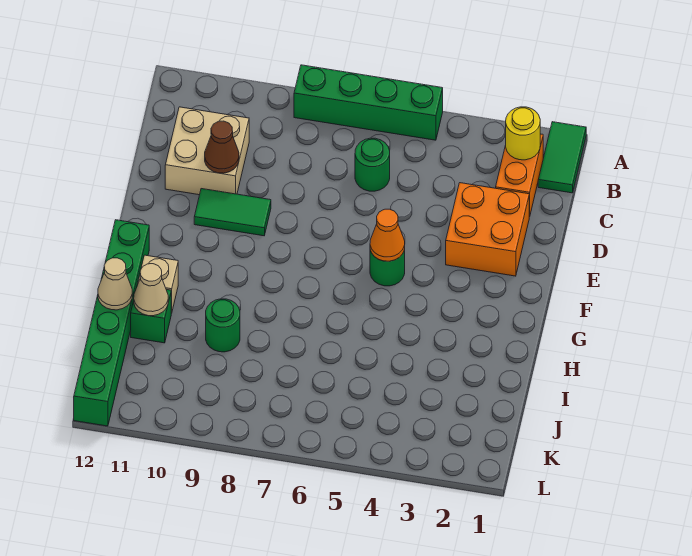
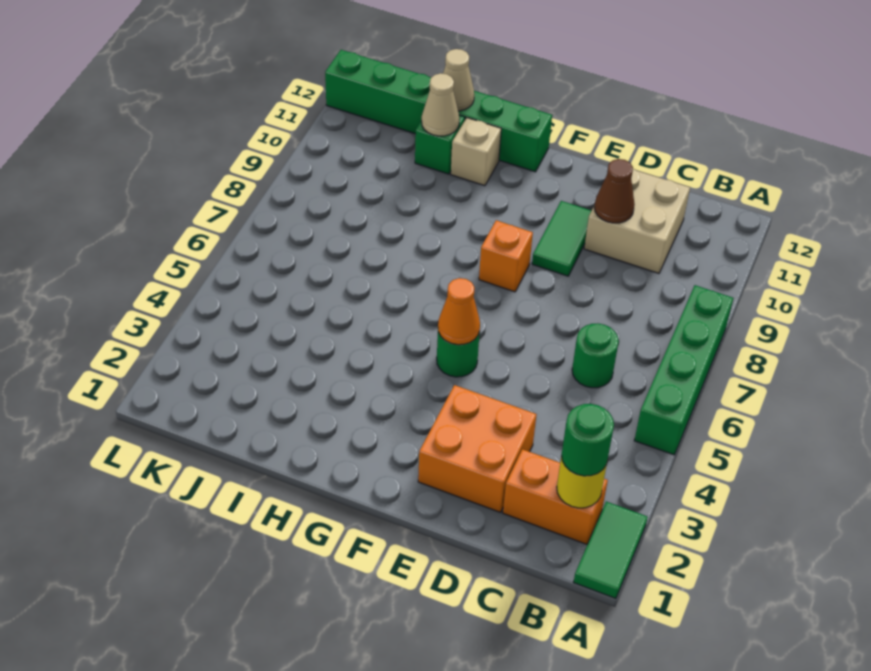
green tile A1:B1 level 1 -> green tile A1:A2 level 1
none -> orange brick F8 level 1
green round brick I9 level 1 -> green round brick B2 level 3

